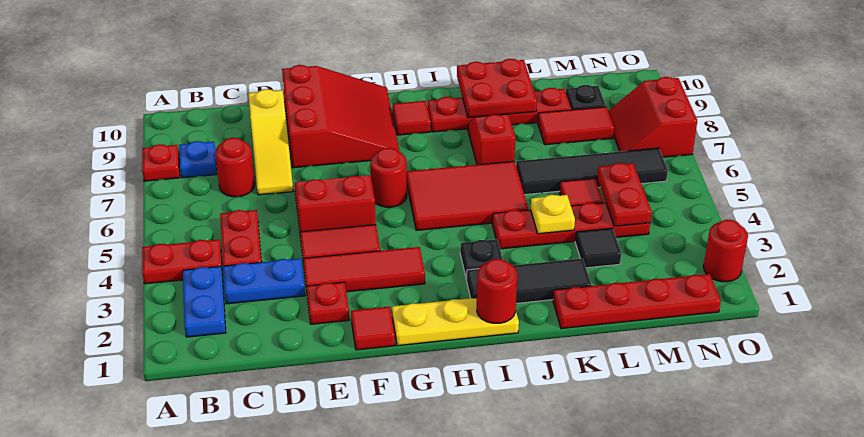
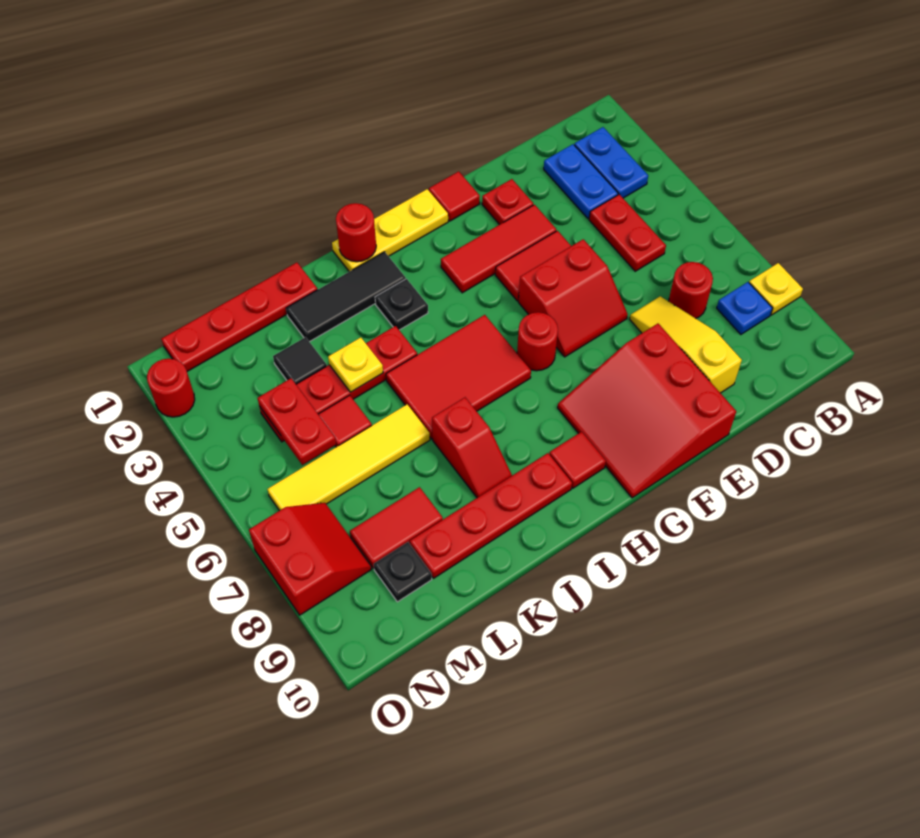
red plate A4:B4 level 1 -> none
red plate A8 level 1 -> yellow plate A8 level 1
blue plate C3:D3 level 1 -> blue plate C2:C3 level 1
red plate J9:K10 level 2 -> none
black tile K6:N6 level 1 -> yellow tile K6:N6 level 1

